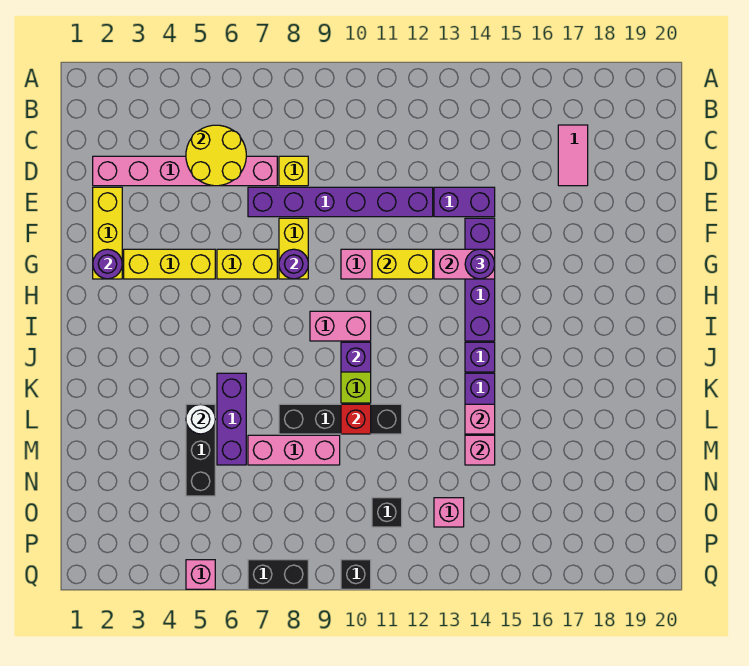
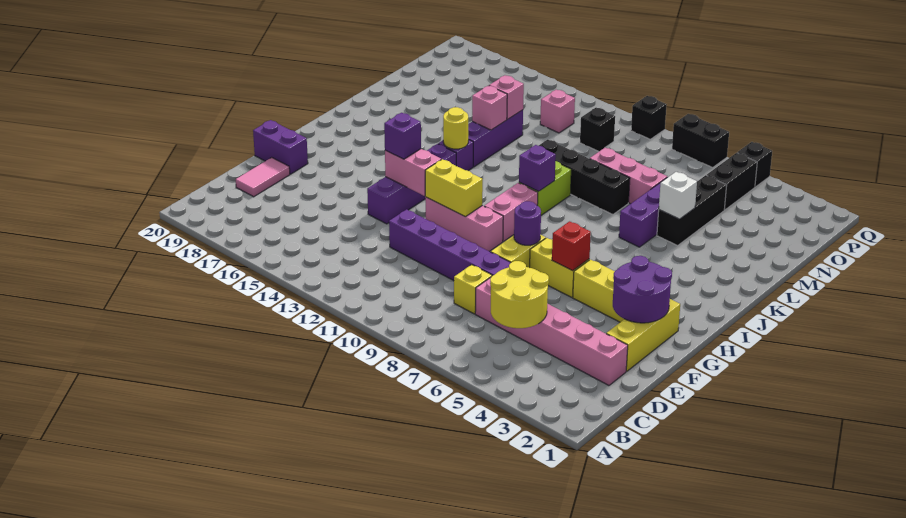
pink tile C17:D17 level 1 -> pink tile D19:E19 level 1
purple brick E13:E14 level 1 -> purple brick F19:F20 level 1
purple round brick G2 level 2 -> purple round brick F2:G3 level 2
purple round brick G14 level 3 -> purple brick G14 level 3
pink brick I9:I10 level 1 -> pink brick H10:I10 level 1
none -> yellow round brick J14 level 2
white round brick L5 level 2 -> white brick L5 level 2
red brick L10 level 2 -> red brick G6 level 2
none -> black brick O5:P5 level 1
pink brick Q5 level 1 -> black brick Q5 level 1

